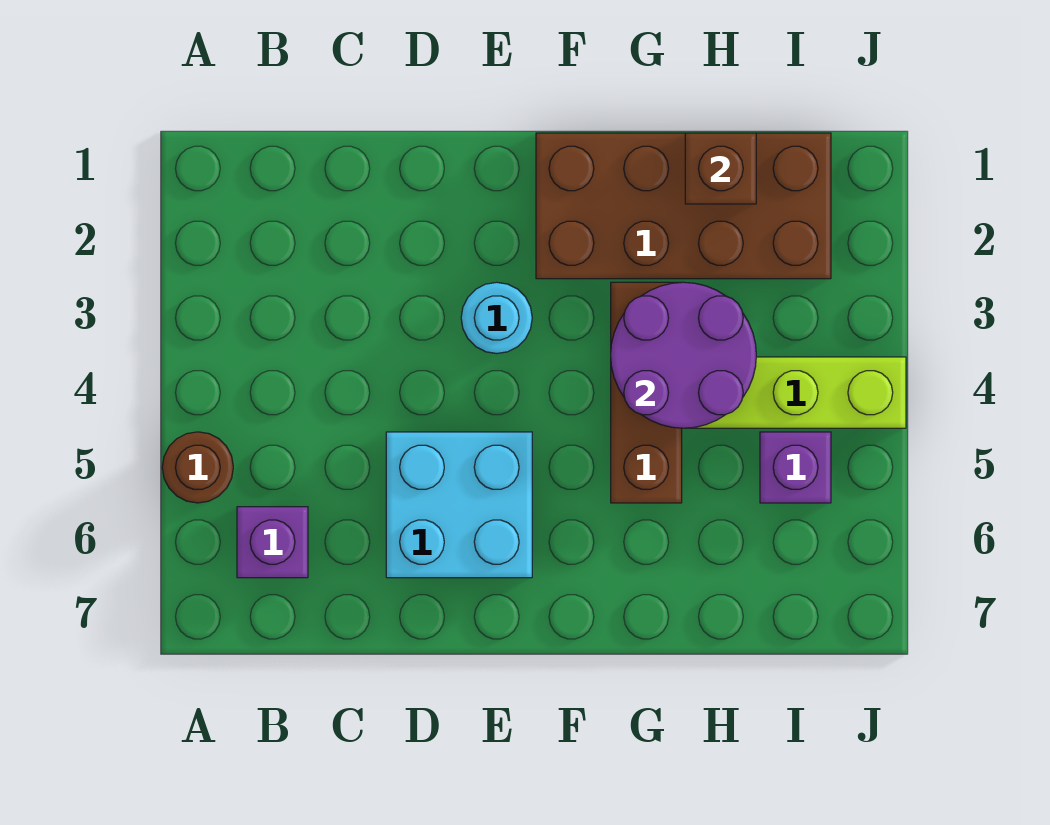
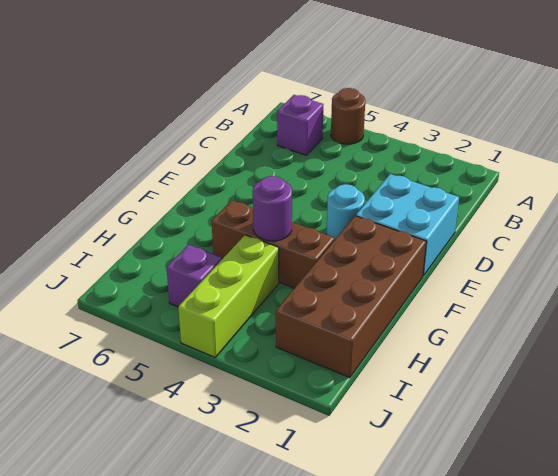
cyan brick D5:E6 level 1 -> cyan brick D1:E2 level 1
purple round brick G3:H4 level 2 -> purple round brick G4 level 2
brown brick H1 level 2 -> none

